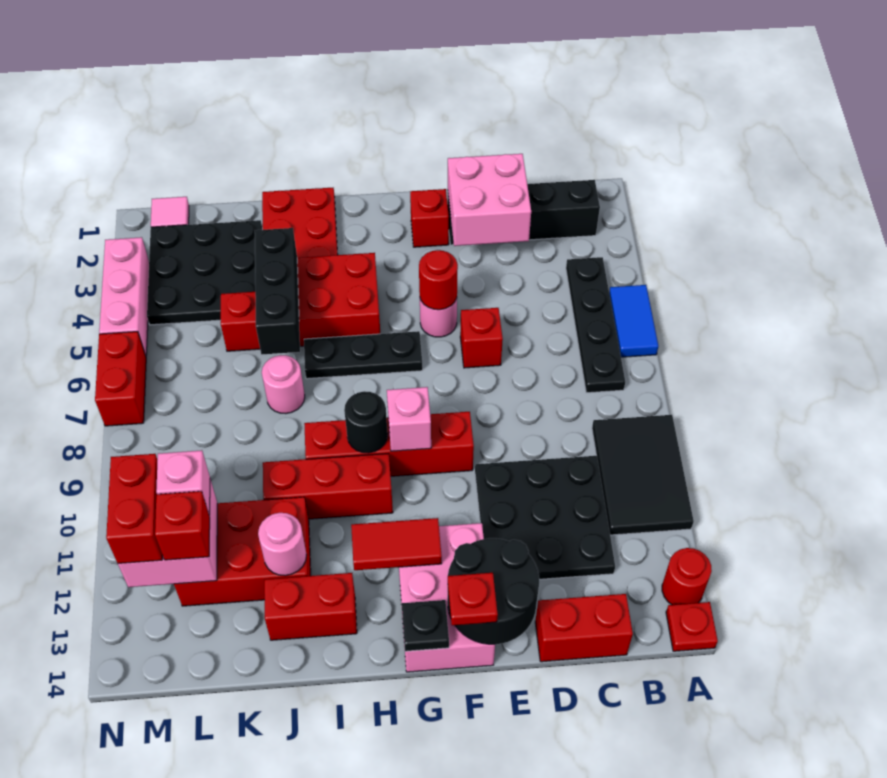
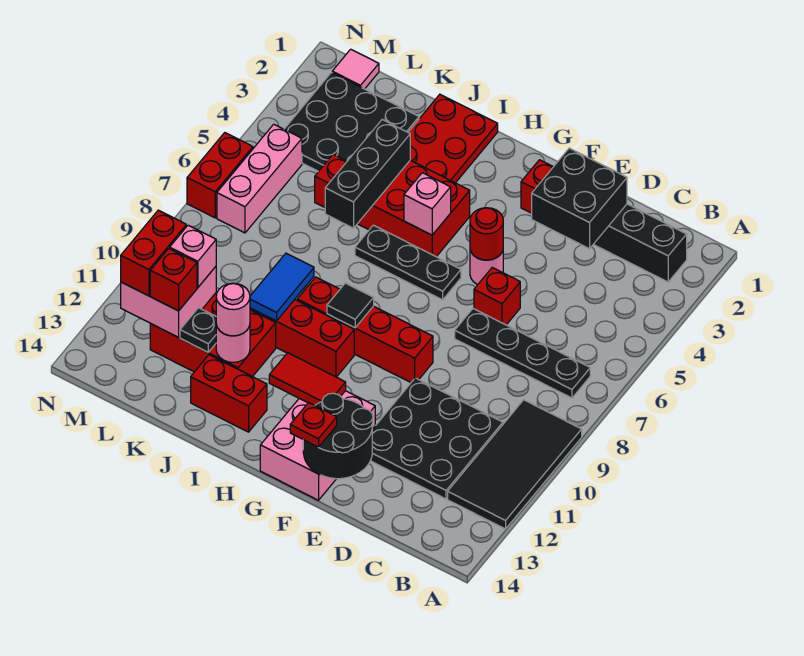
blue tile A5:A6 level 1 -> blue tile J9:J10 level 2
black tile A9:B11 level 1 -> black tile A9:B12 level 1
red round brick A13 level 1 -> none
red plate A14 level 1 -> none
black plate B4:B7 level 1 -> black plate B7:E7 level 1
red brick C14:D14 level 1 -> none
pink brick D2:E3 level 2 -> black brick D2:E3 level 2
pink brick G9 level 2 -> pink brick H5 level 2
black plate G14 level 2 -> black plate K12 level 2
black round brick H9 level 2 -> black tile H9 level 2
pink round brick J7 level 1 -> pink round brick J12 level 3
pink brick N3:N5 level 1 -> pink brick M5:M7 level 1

